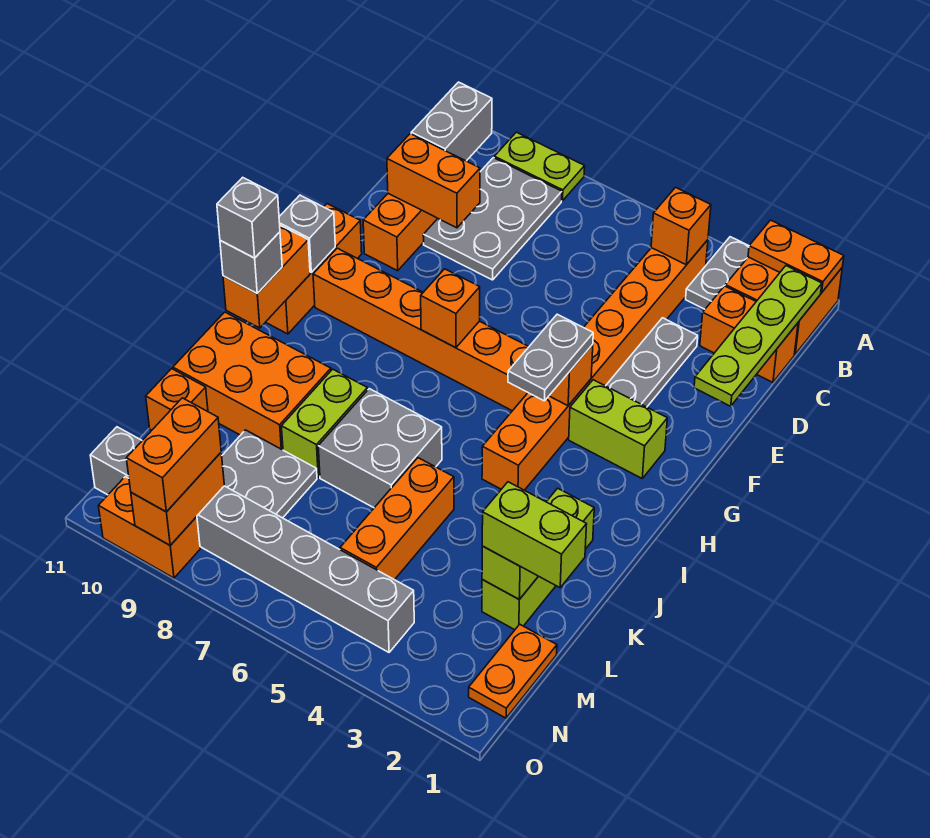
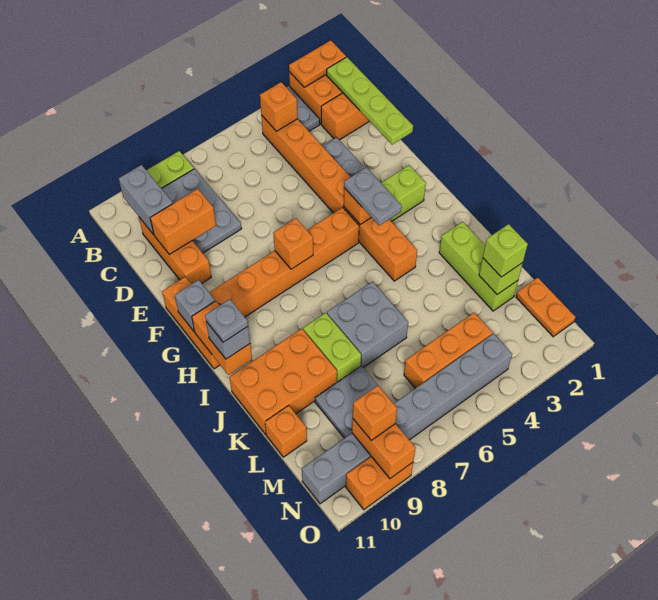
grey brick I11 level 4 -> grey plate I11 level 4
orange brick K5:M5 level 1 -> orange brick M4:M6 level 1
lime brick L1:L2 level 3 -> lime brick L2 level 3
orange brick N9:O9 level 3 -> orange brick N9 level 3

